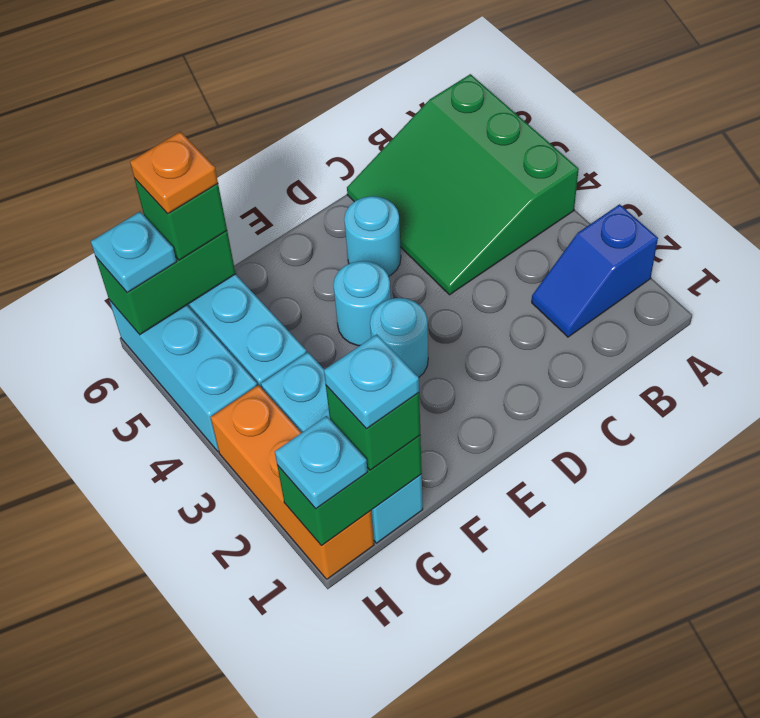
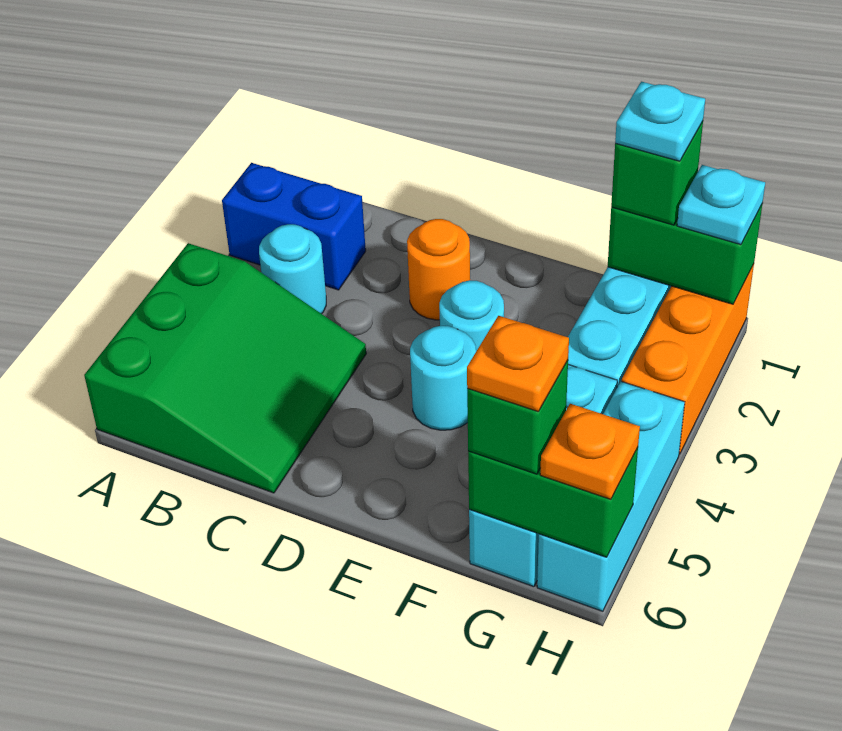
blue slope A2:B2 level 1 top A -> blue brick A2:B2 level 1
none -> orange round brick D2 level 1
cyan round brick D5 level 1 -> cyan round brick B3 level 1
cyan plate H6 level 3 -> orange plate H6 level 3

